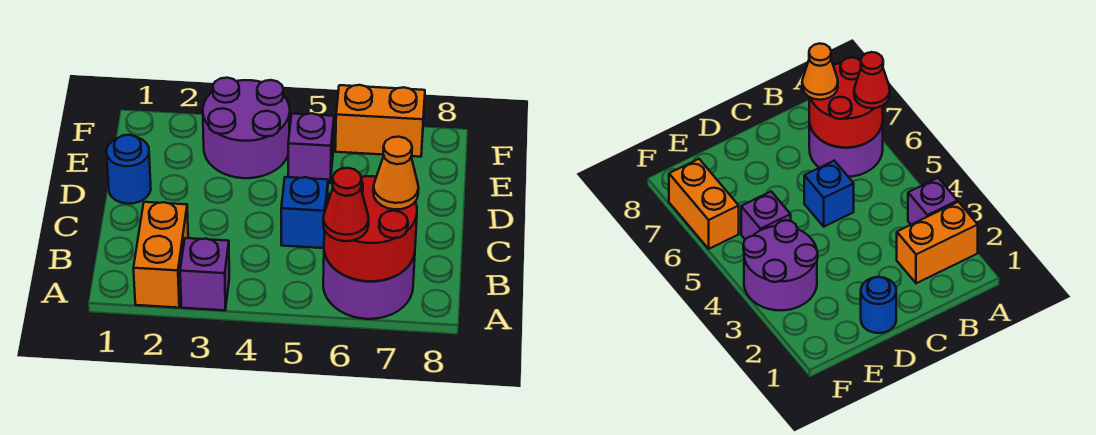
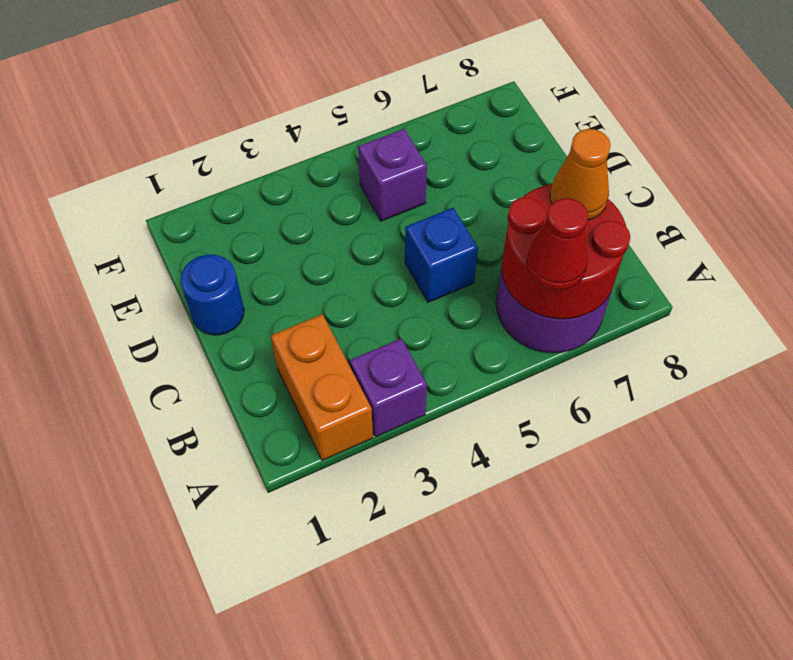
purple round brick E3:F4 level 1 -> none
orange brick F6:F7 level 1 -> none

